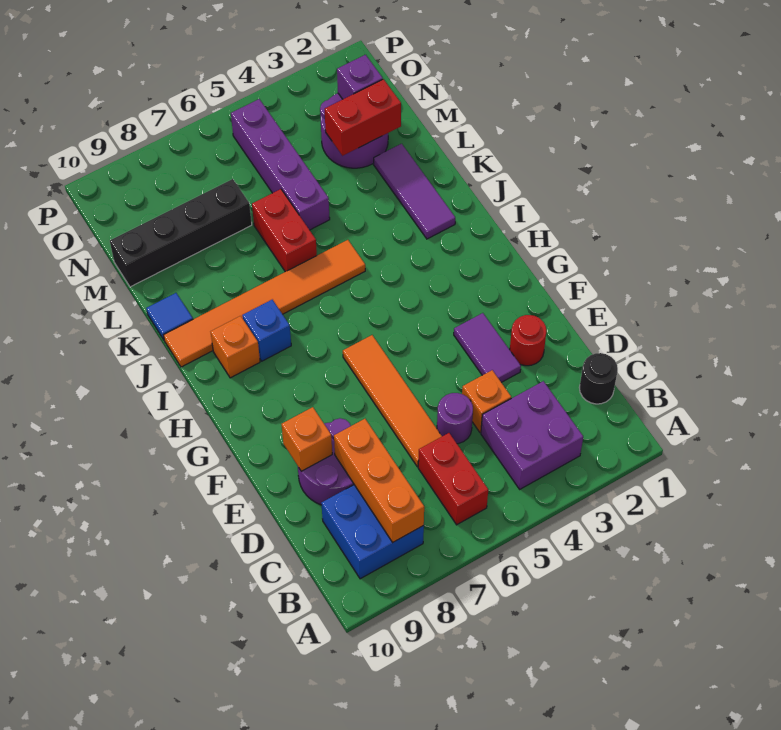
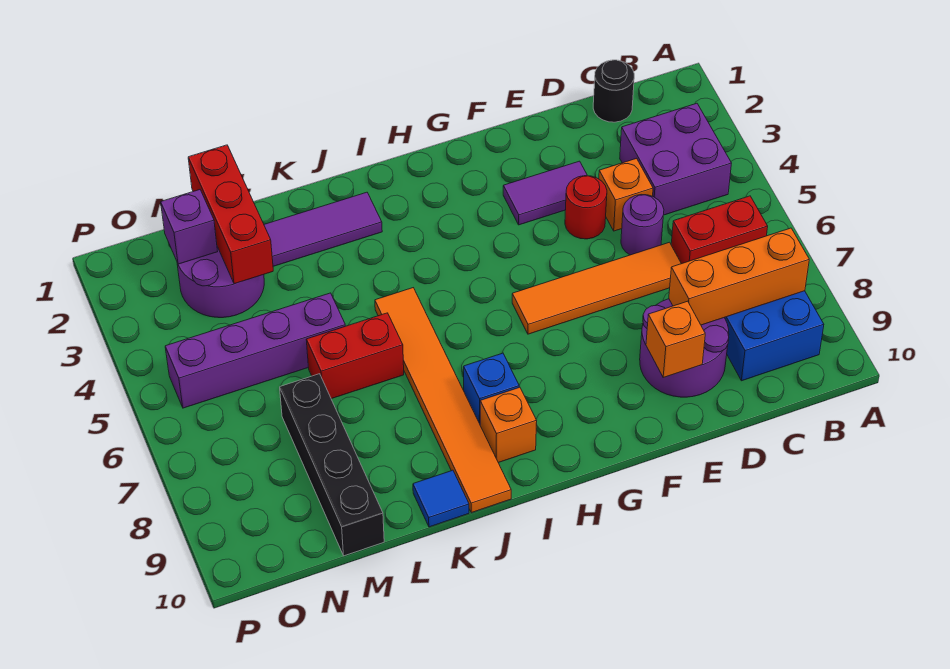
red round brick E2 level 1 -> red round brick E4 level 1
red brick M2:M3 level 2 -> red brick M1:M3 level 2

